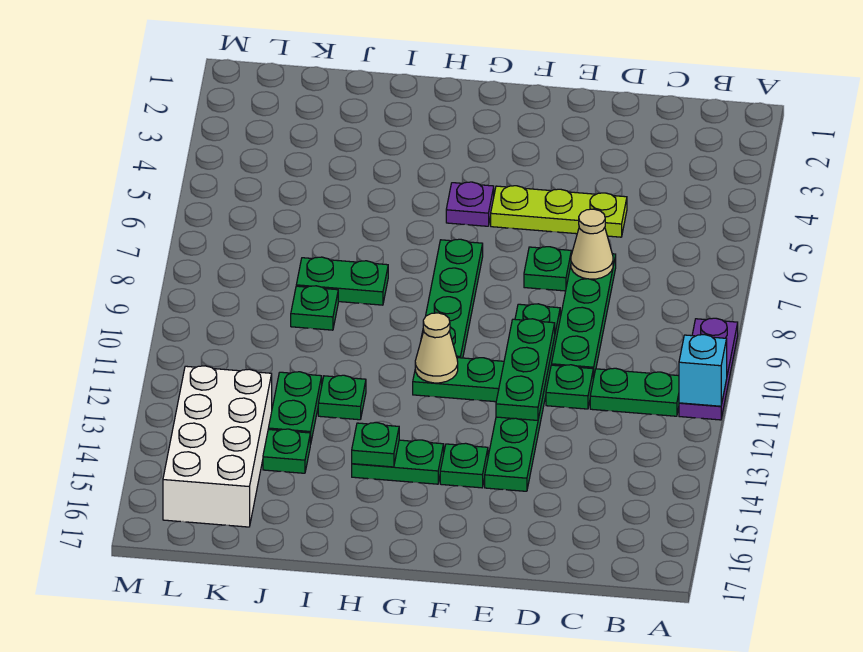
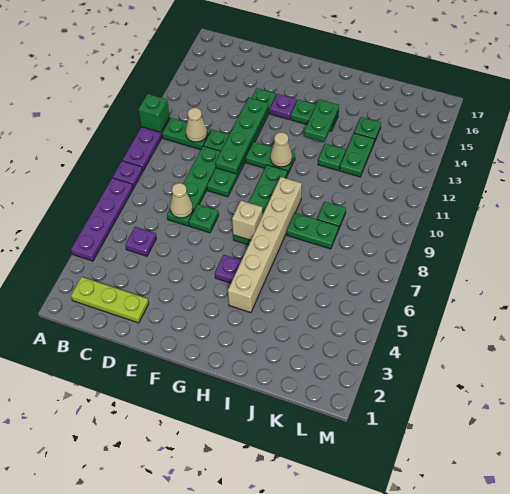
none -> purple plate A4:A7 level 1
none -> purple plate A8 level 1
cyan brick A11 level 2 -> green brick A11 level 2
none -> purple plate C5 level 1
none -> tan cone C11 level 2
lime plate D5:F5 level 1 -> lime plate B2:D2 level 1
green plate E10:E12 level 2 -> green plate E10:E13 level 2
green plate F14 level 1 -> purple plate F14 level 1
none -> tan brick G7 level 2
none -> tan brick H4:H9 level 1
green plate H14 level 2 -> green plate H13:H14 level 2
white brick K13:L16 level 1 -> none

